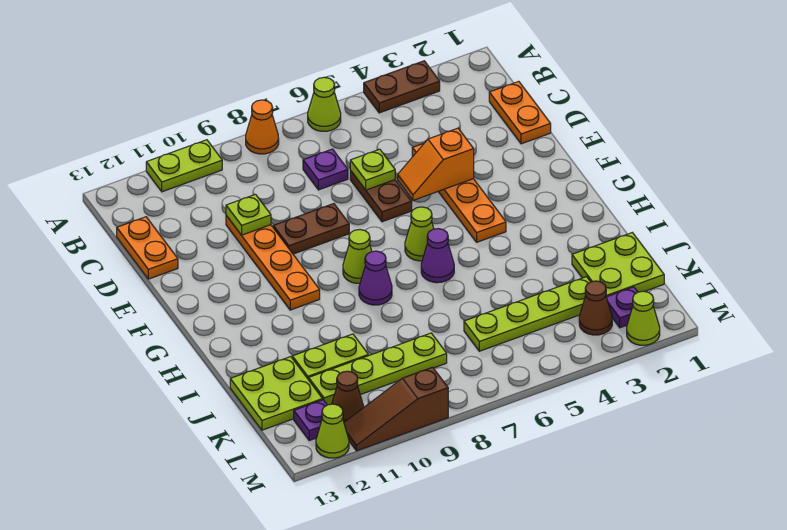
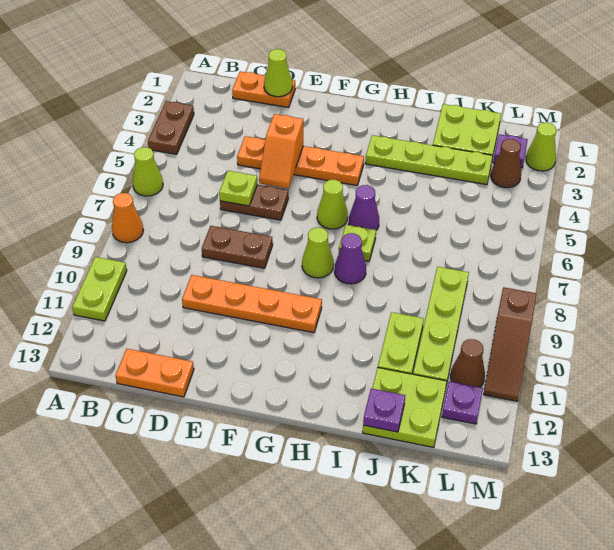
purple plate C7 level 1 -> purple plate J13 level 2
lime plate D10 level 2 -> lime plate H7 level 1
brown plate E8:E9 level 1 -> brown plate D8:E8 level 1
lime plate K3:K6 level 1 -> lime plate H3:K3 level 1
lime cone M12 level 1 -> lime cone D1 level 2

